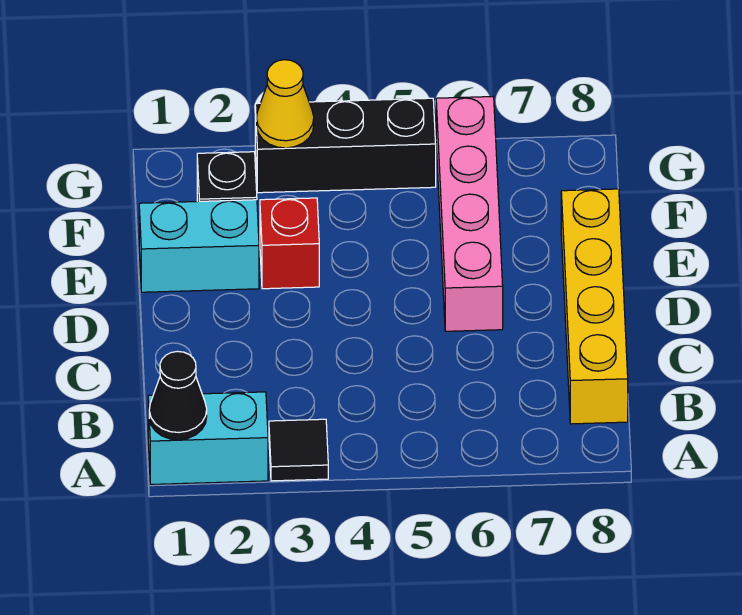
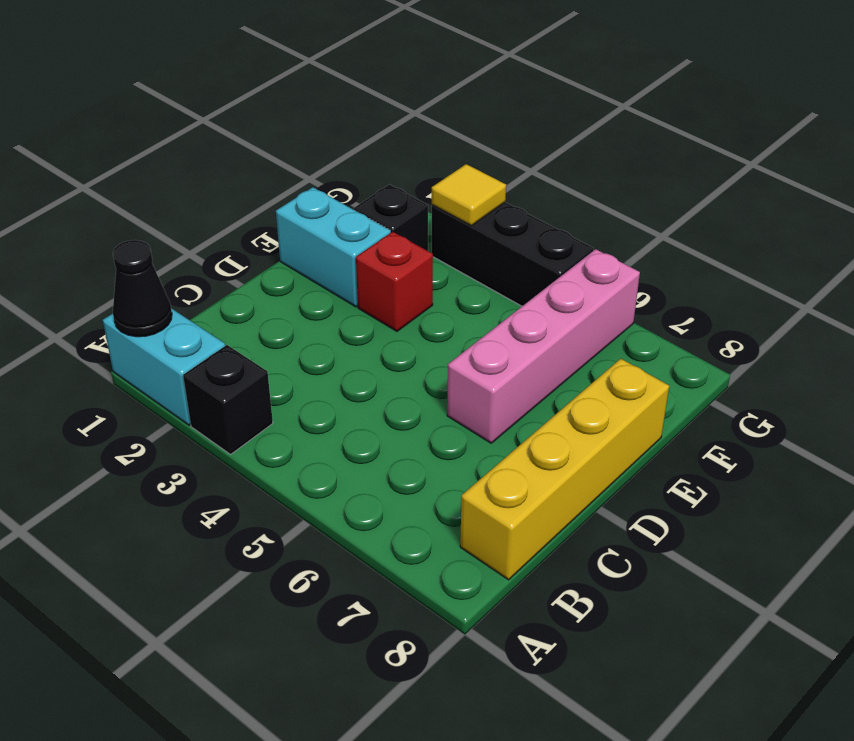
black tile A3 level 1 -> black brick A3 level 1
yellow cone G3 level 2 -> yellow tile G3 level 2

